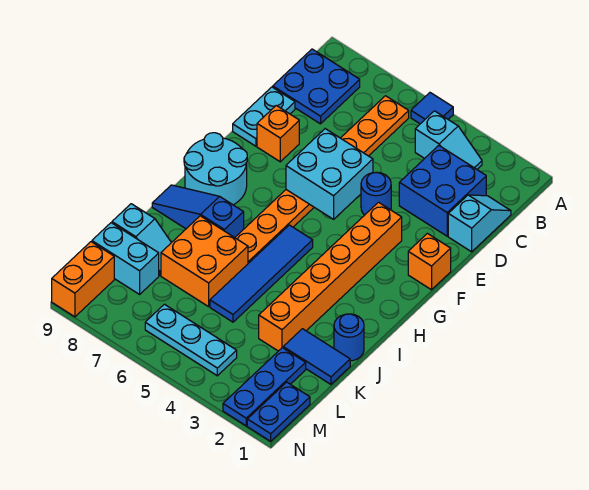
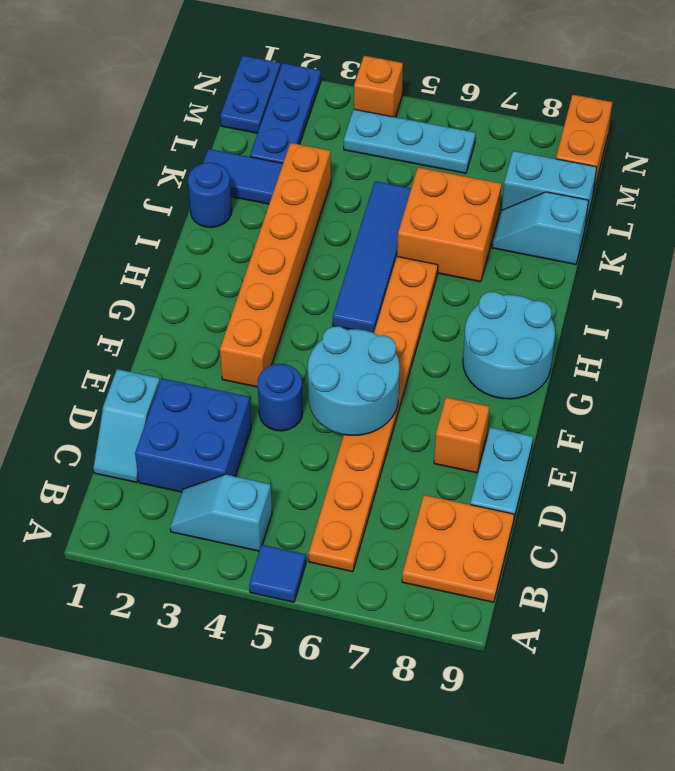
blue plate B8:C9 level 1 -> orange plate B8:C9 level 1
cyan brick E5:F6 level 2 -> cyan round brick E5:F6 level 2
orange brick F1 level 1 -> orange brick N4 level 1
blue slope I7:I9 level 1 top 7 -> none

